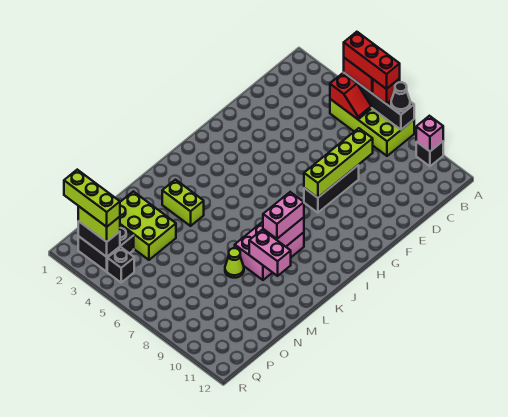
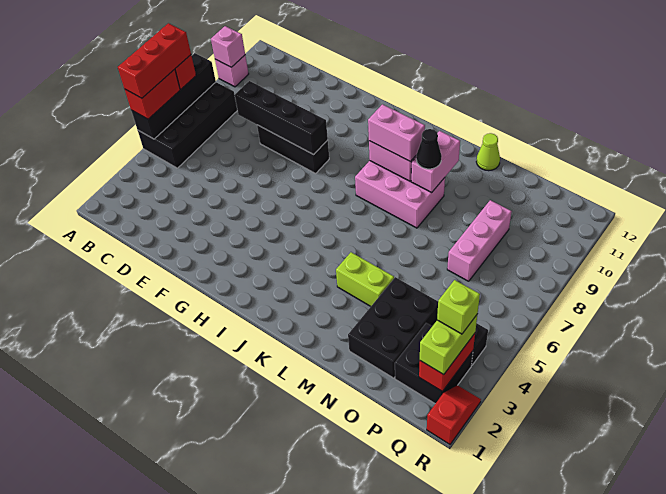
lime brick A5:B8 level 1 -> black brick A5:B8 level 1
black cone A8 level 3 -> black cone L9 level 3
black brick A10 level 1 -> pink brick A10 level 1
red slope B5:B6 level 2 top 5 -> red slope R1:R2 level 1 top 1
lime brick D8:G8 level 2 -> black brick D8:G8 level 2
lime brick L3:L4 level 1 -> lime brick L4:M4 level 1
lime cone M8 level 1 -> lime cone M12 level 1
lime brick N2:O4 level 1 -> black brick N2:O4 level 1
none -> pink brick O7:O9 level 1
lime brick Q1:Q3 level 4 -> lime brick Q3 level 4
black brick Q2:Q3 level 2 -> red brick Q2:Q3 level 2

